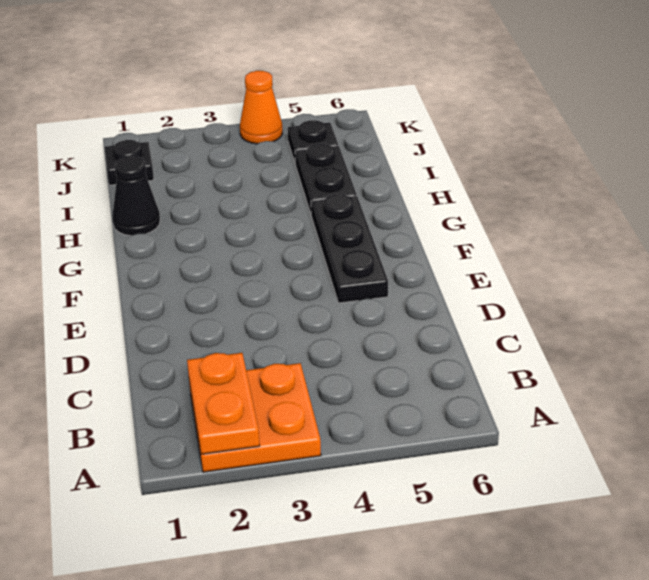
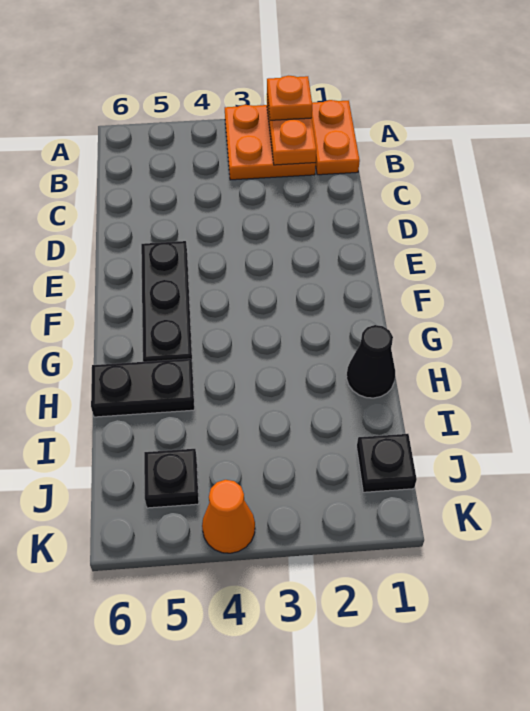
none -> orange plate A1:B1 level 1
none -> orange plate A2 level 3
black plate H5:I5 level 1 -> black plate H5:H6 level 1

